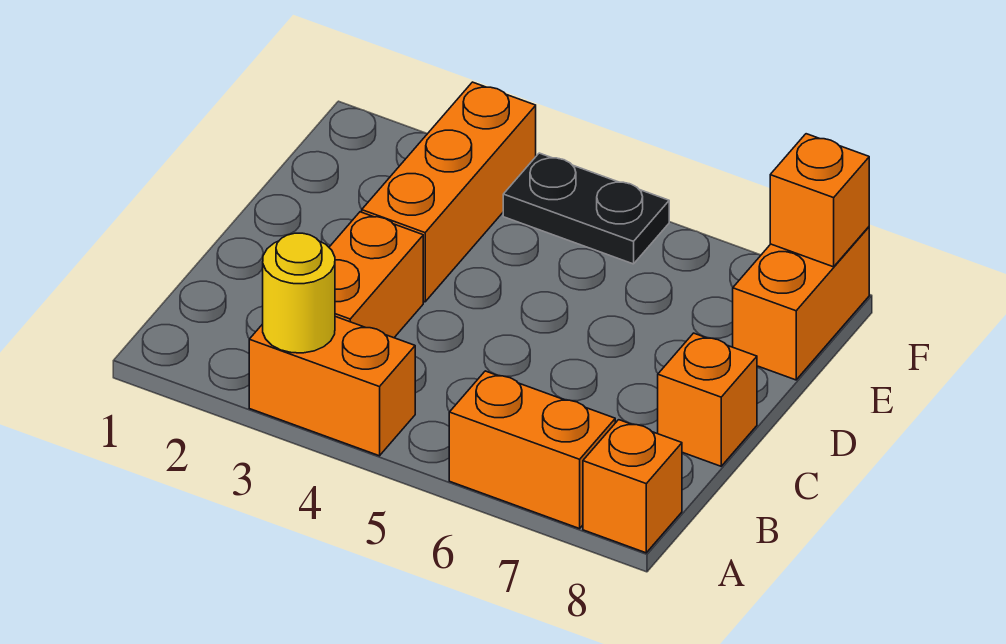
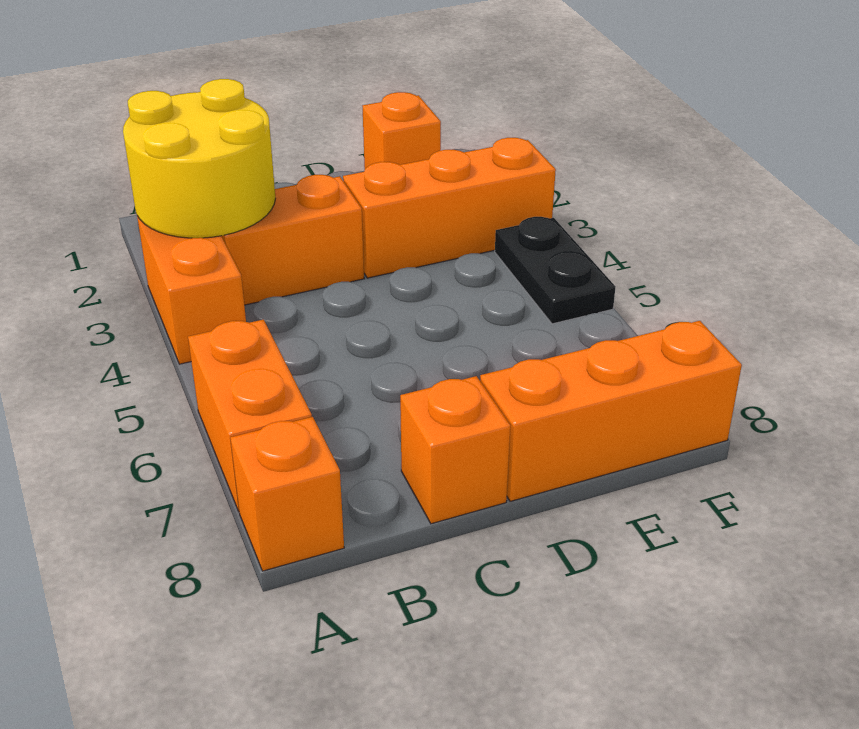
yellow round brick A3 level 2 -> yellow round brick A2:B3 level 2
orange brick E8:F8 level 1 -> orange brick D8:F8 level 1
orange brick F8 level 2 -> orange brick E1 level 1

